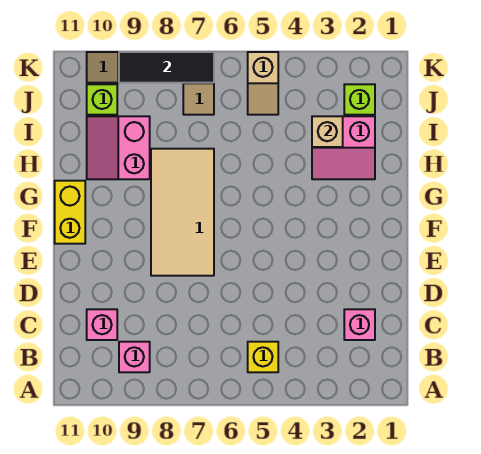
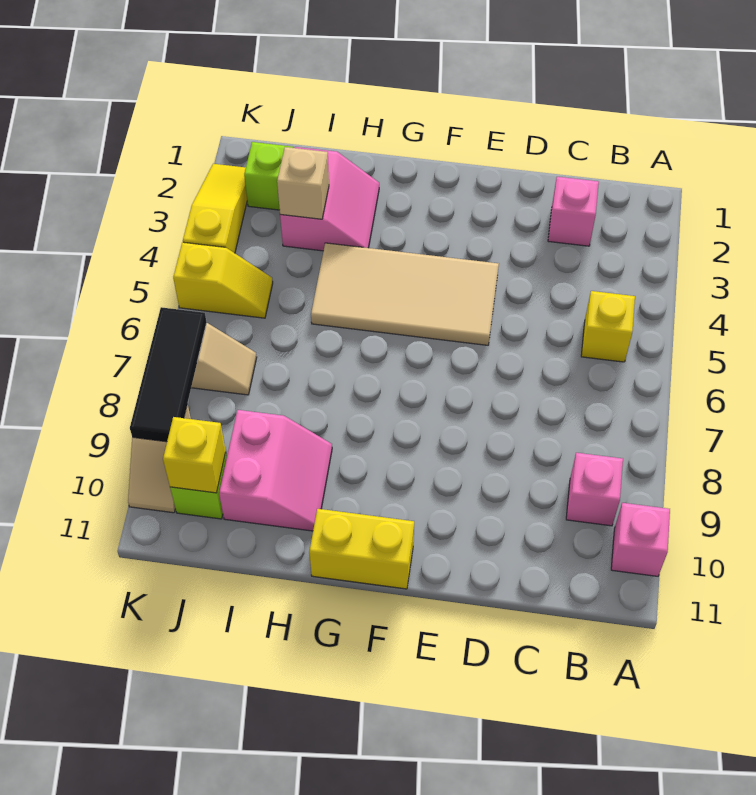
pink brick C10 level 1 -> pink brick A10 level 1
tan tile E7:H8 level 1 -> tan tile E4:H5 level 1
pink slope H9:I10 level 1 top 9 -> pink slope H9:I10 level 1 top I
tan slope J5:K5 level 1 top K -> yellow slope J5:K5 level 1 top K
none -> yellow brick J10 level 2
none -> yellow slope K2:K4 level 1 top 4

